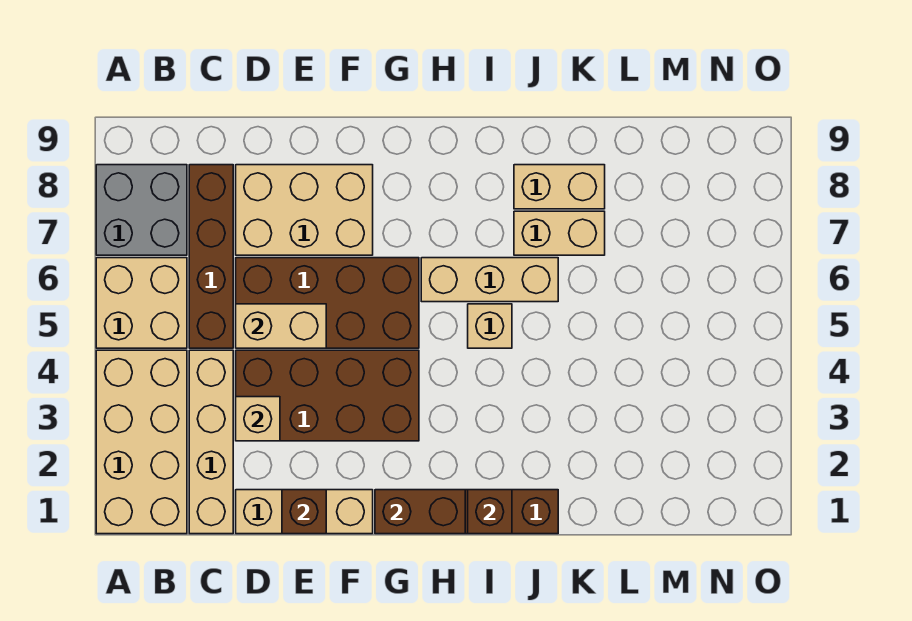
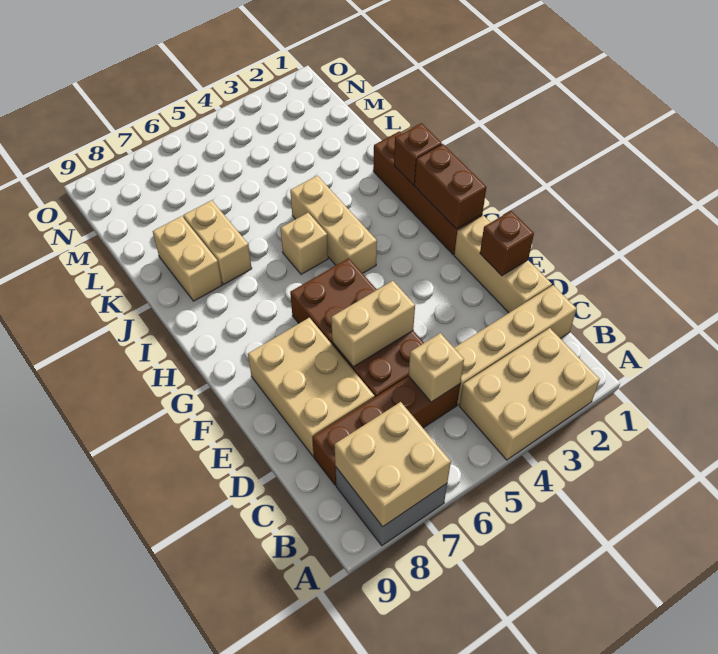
tan brick A1:B4 level 1 -> tan brick A2:B4 level 1
tan brick A5:B6 level 1 -> tan brick A7:B8 level 2
brown brick D3:G4 level 1 -> none
tan brick D3 level 2 -> tan brick C5 level 2
tan brick D5:E5 level 2 -> tan brick E5:E6 level 2
tan brick H6:J6 level 1 -> tan brick H4:J4 level 1

